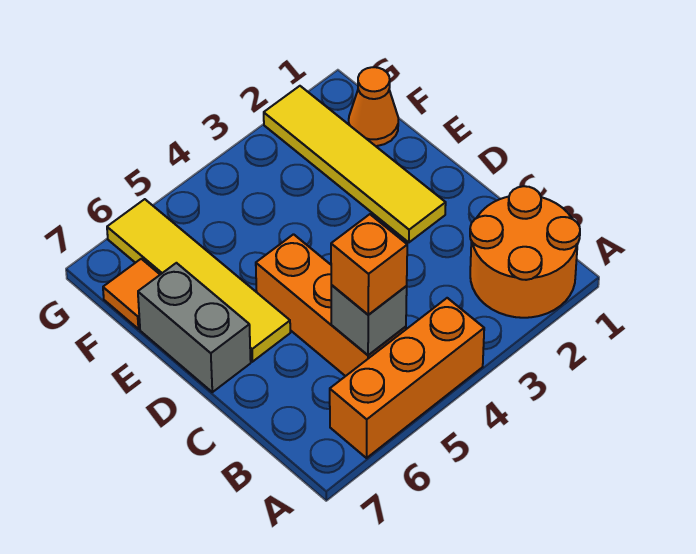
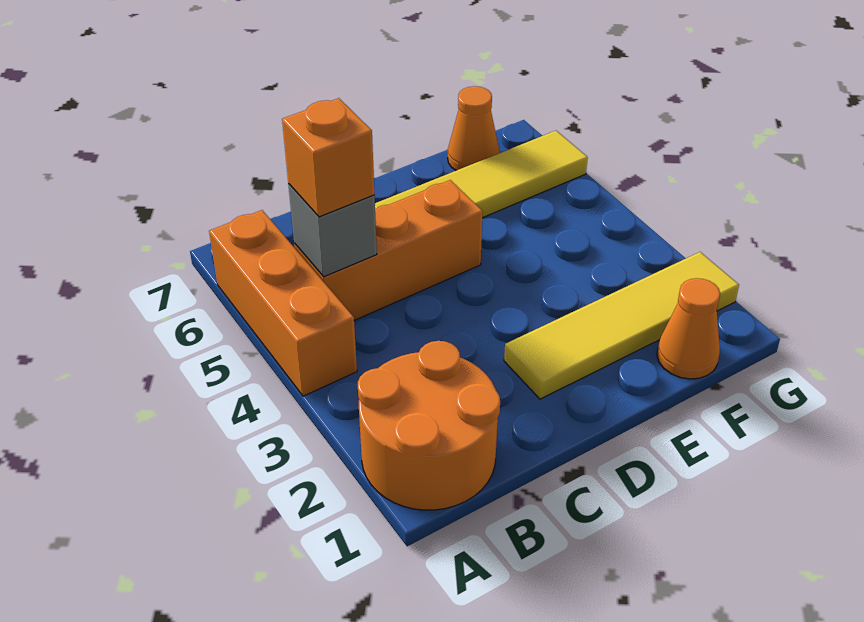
grey brick D7:E7 level 1 -> none
orange tile F7 level 1 -> orange cone F7 level 1

